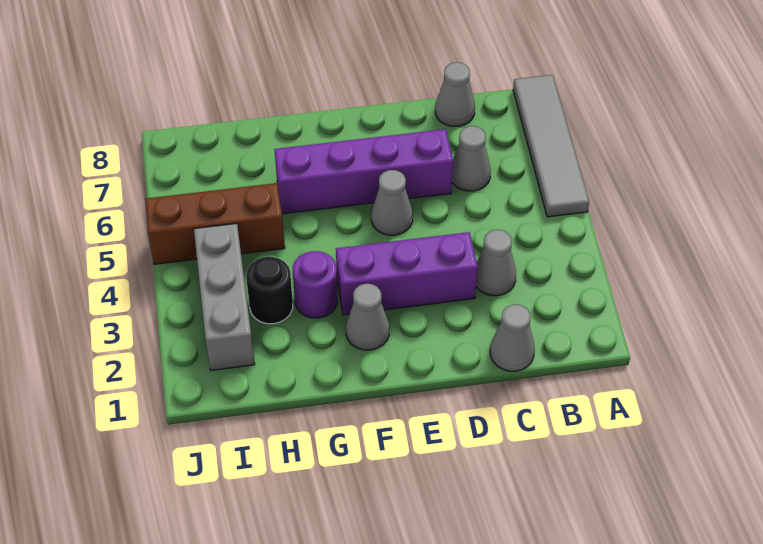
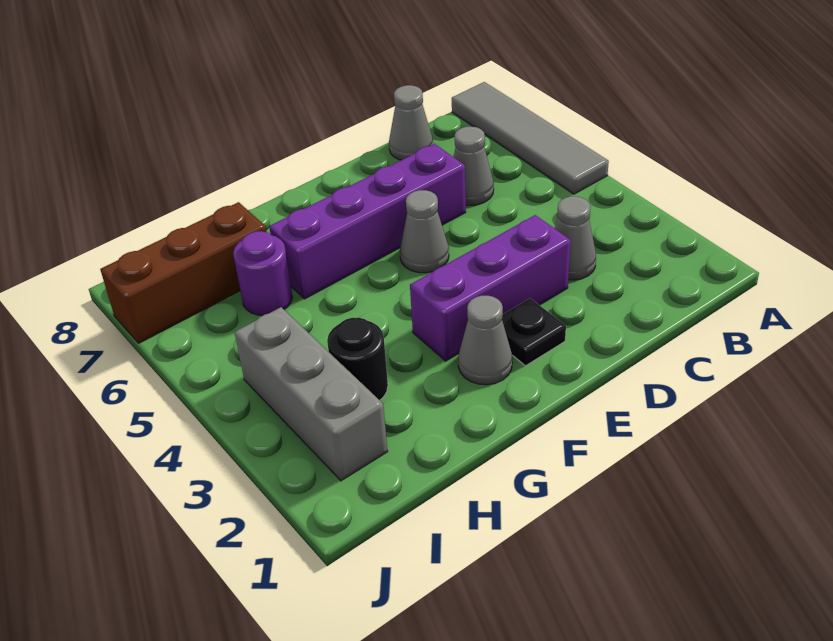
grey cone C1 level 1 -> none
none -> black plate E2 level 1
purple round brick G3 level 1 -> purple round brick H6 level 1
brown brick H5:J5 level 1 -> brown brick H7:J7 level 1

